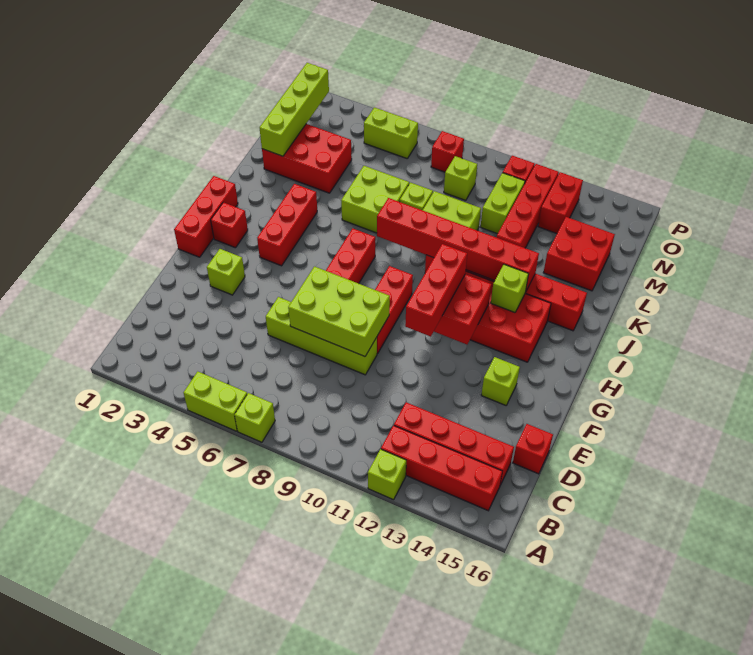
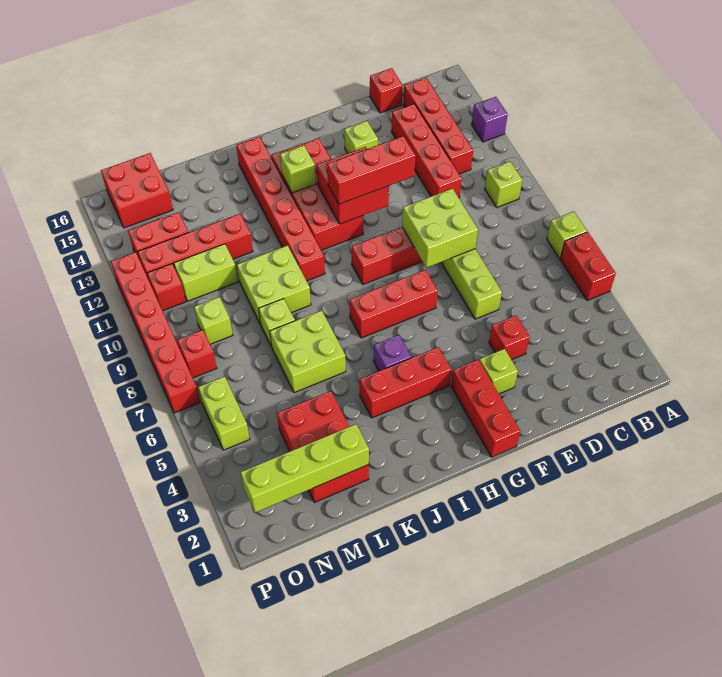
lime brick A5:A6 level 1 -> red brick A5:A6 level 1
lime brick A12 level 1 -> lime brick B10 level 1
none -> purple brick A13 level 1
red brick B12:B15 level 1 -> red brick D11:D14 level 1
lime brick E7:F9 level 2 -> lime brick E8:F9 level 2
red brick G1:I1 level 1 -> red brick G1:G3 level 1
red brick H2 level 1 -> red brick E4 level 1
none -> purple brick I5 level 1
red brick J8:J13 level 2 -> red brick P7:P12 level 1
red brick L14:M15 level 1 -> red brick N15:O16 level 1

